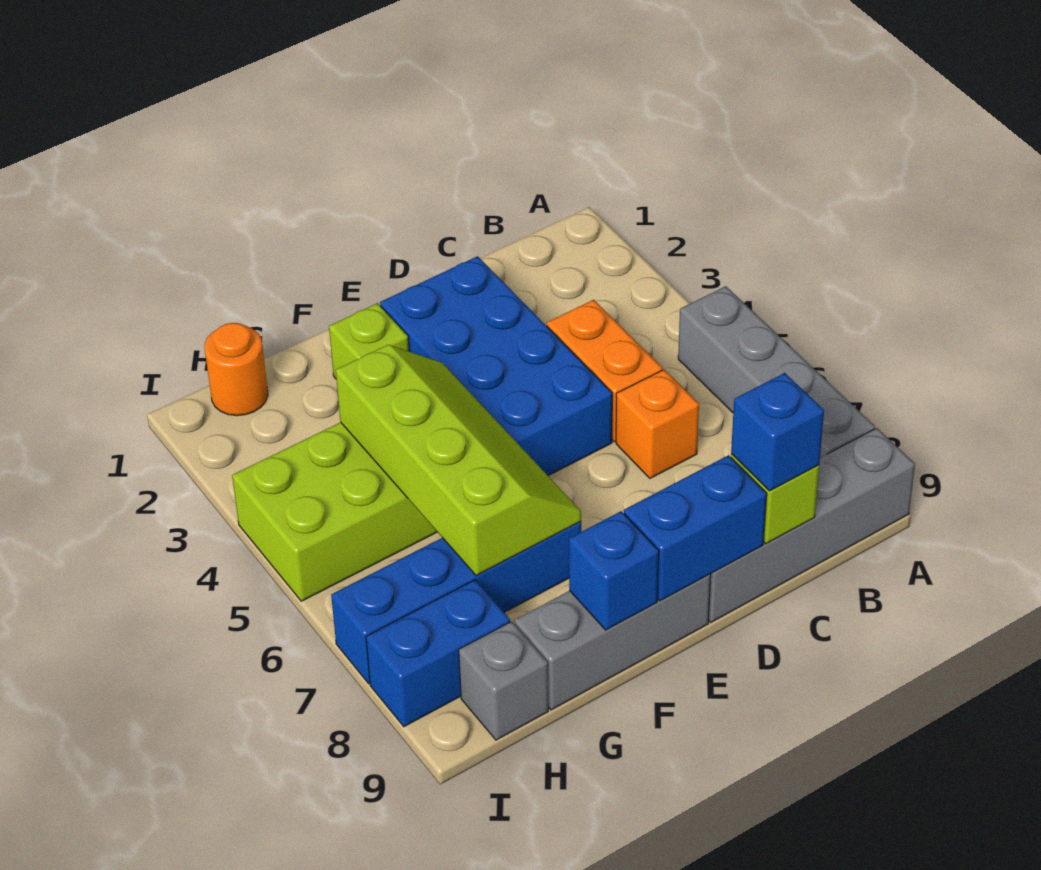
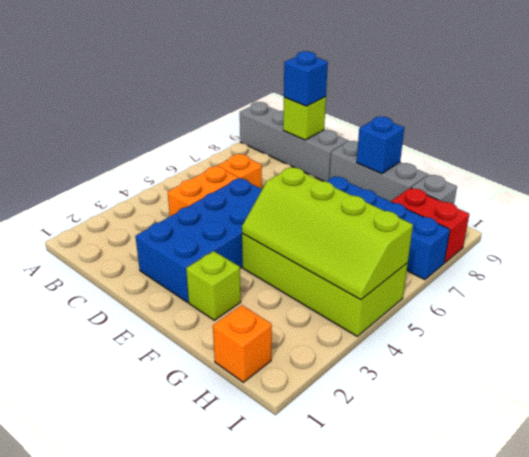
grey brick A5:A8 level 1 -> none
blue brick D9:E9 level 2 -> none
lime slope F4:G7 level 2 top G -> lime slope F4:I5 level 2 top 5
orange round brick H1 level 1 -> orange brick H1 level 1
blue brick H8:I8 level 1 -> red brick H8:I8 level 1

